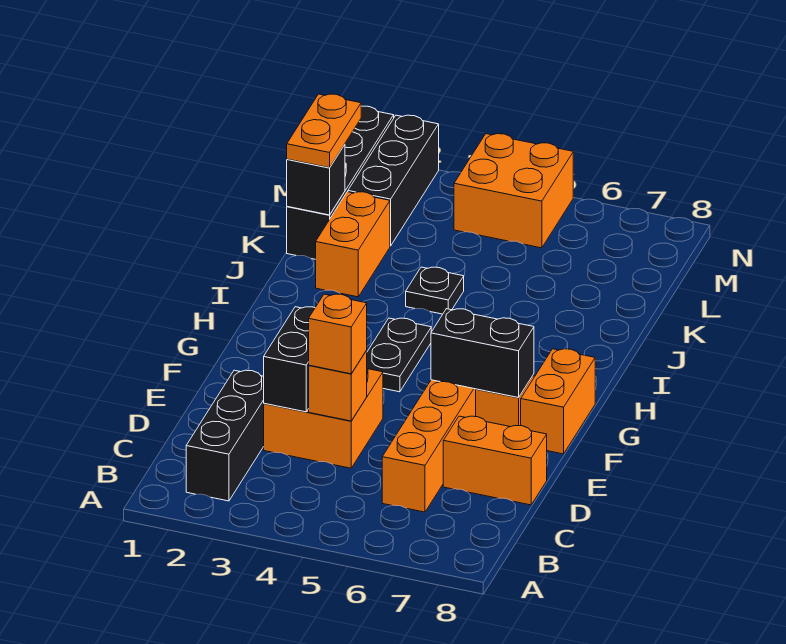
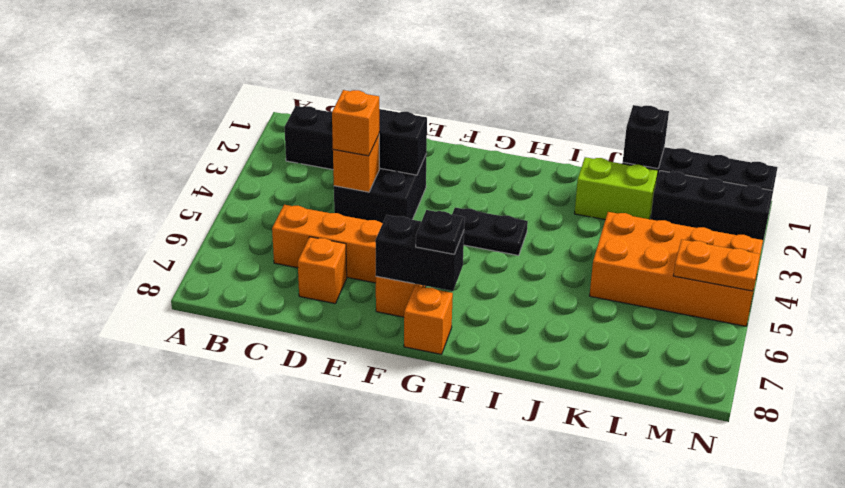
orange brick D3:E4 level 1 -> black brick D3:E4 level 1
orange brick D7:D8 level 1 -> orange brick D7 level 1
black brick F6:F7 level 2 -> black brick F7:G7 level 2
orange brick F8:G8 level 1 -> orange brick G8 level 1
orange brick J2:K2 level 1 -> lime brick J2:K2 level 1
black plate J4 level 1 -> black plate G7 level 3
orange plate K1:L1 level 3 -> orange plate M5:N5 level 2
orange brick M4:N5 level 1 -> orange brick K4:N5 level 1

